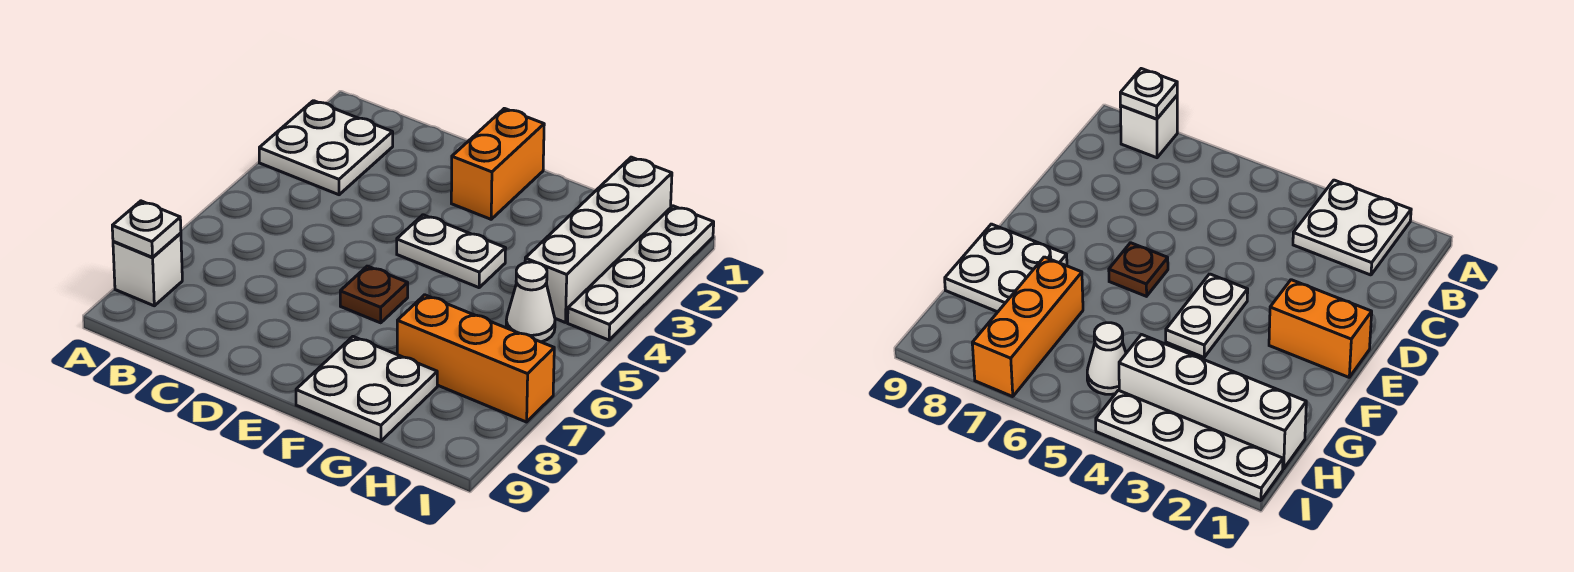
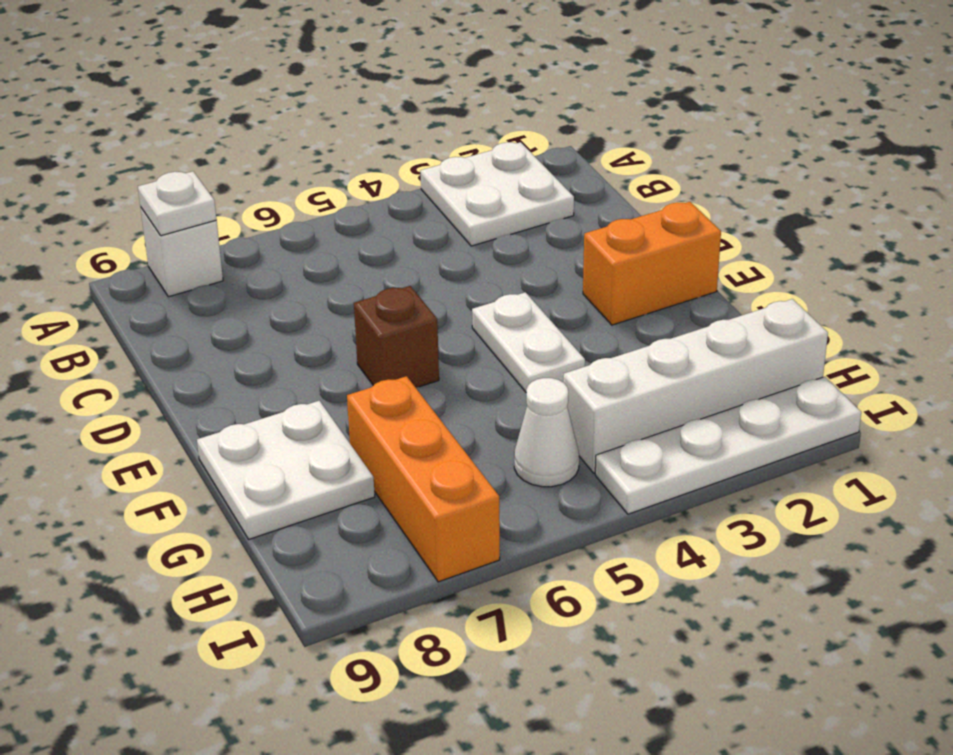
brown plate E6 level 1 -> brown brick E6 level 1

